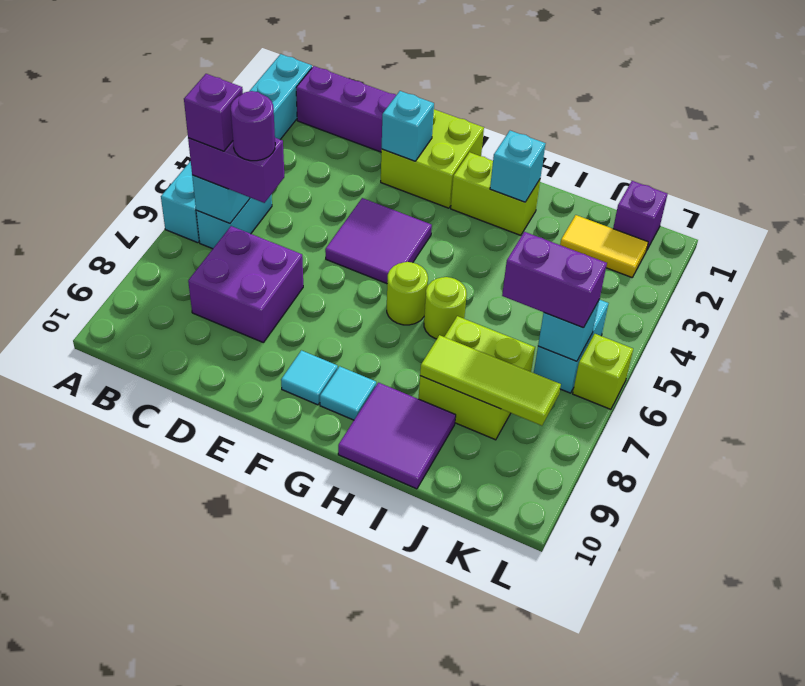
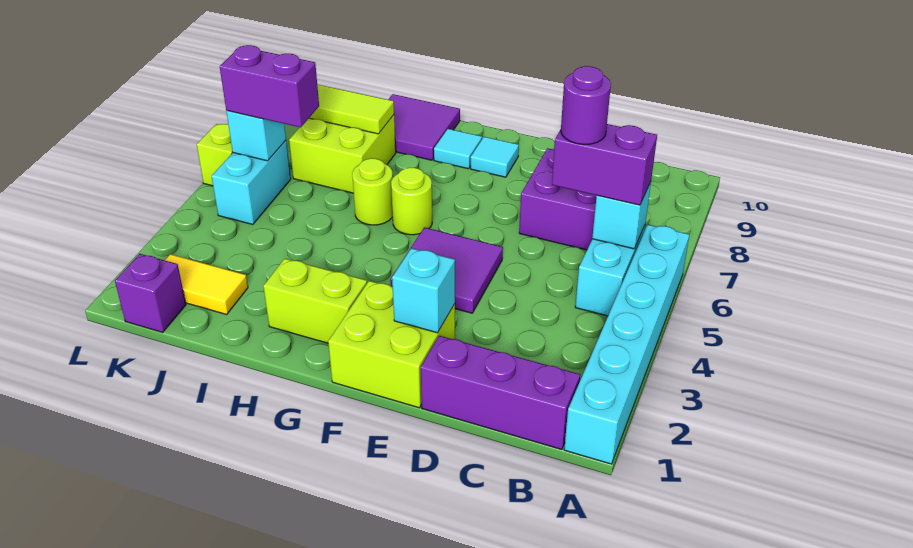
purple brick B6 level 4 -> none
cyan brick H2 level 2 -> none

